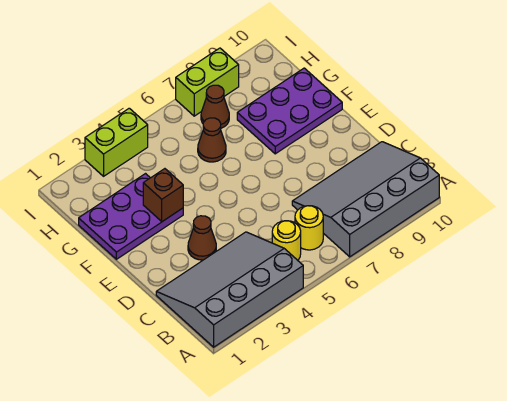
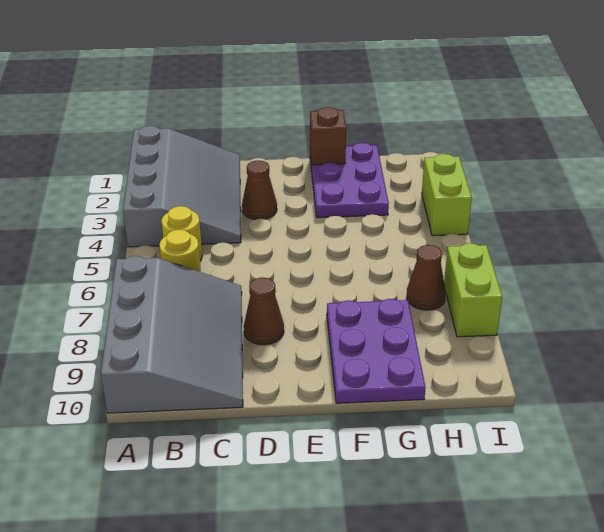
brown brick F3 level 2 -> brown brick F1 level 2
brown cone G6 level 1 -> brown cone D8 level 1

